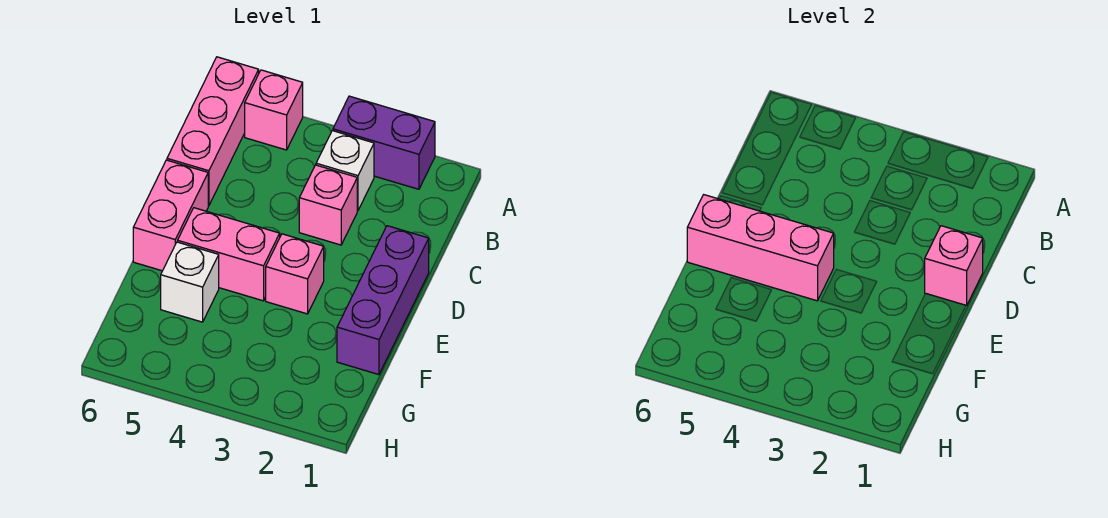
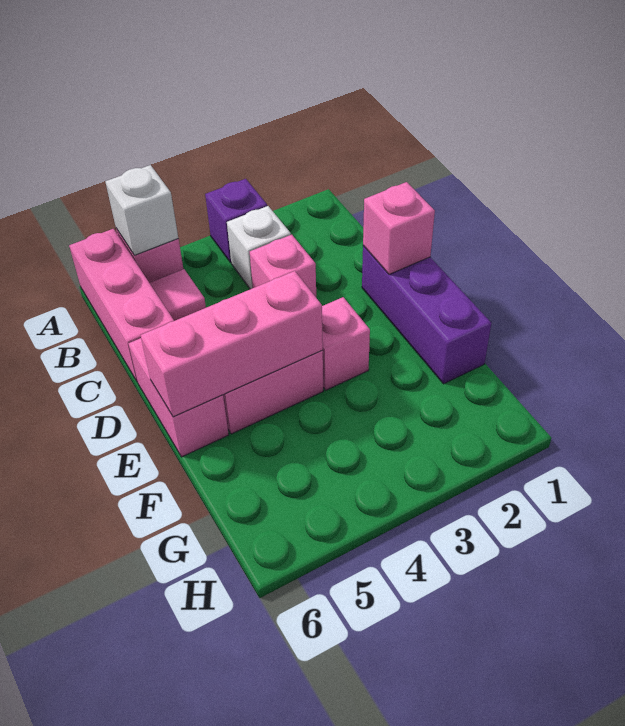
purple brick A2:A3 level 1 -> purple brick A3 level 1
none -> pink tile B5 level 1
white brick F5 level 1 -> white brick A5 level 2

